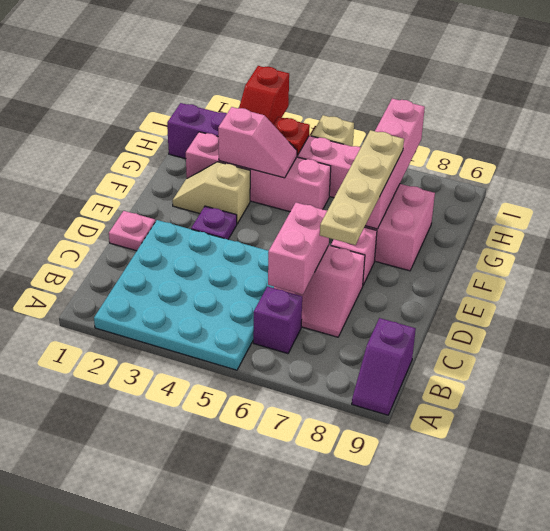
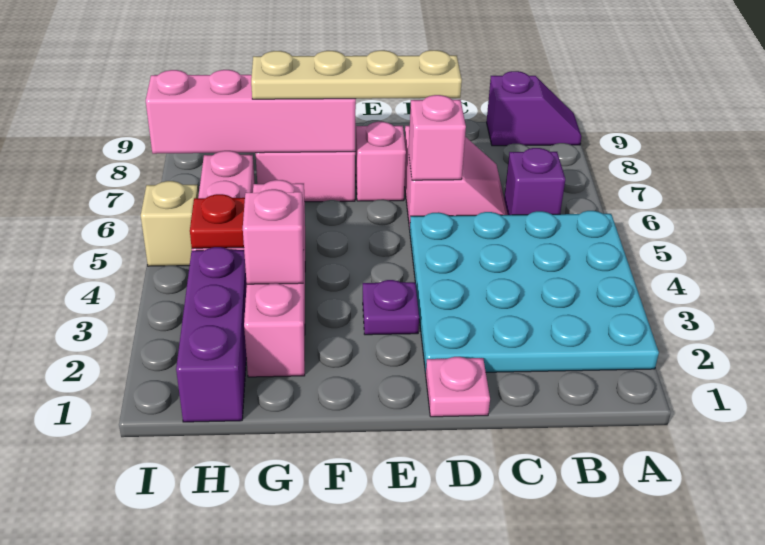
pink brick C6:D6 level 2 -> pink brick D6 level 2
tan slope F2:F3 level 1 top 3 -> none
red slope H3:I3 level 2 top I -> none

